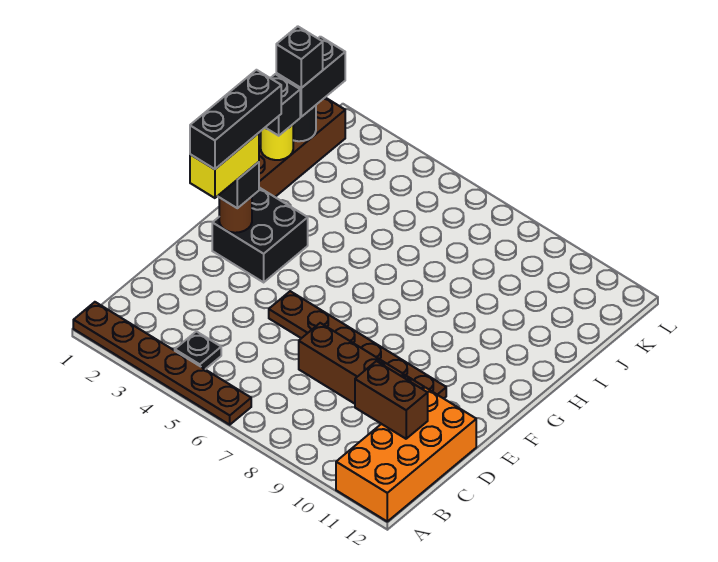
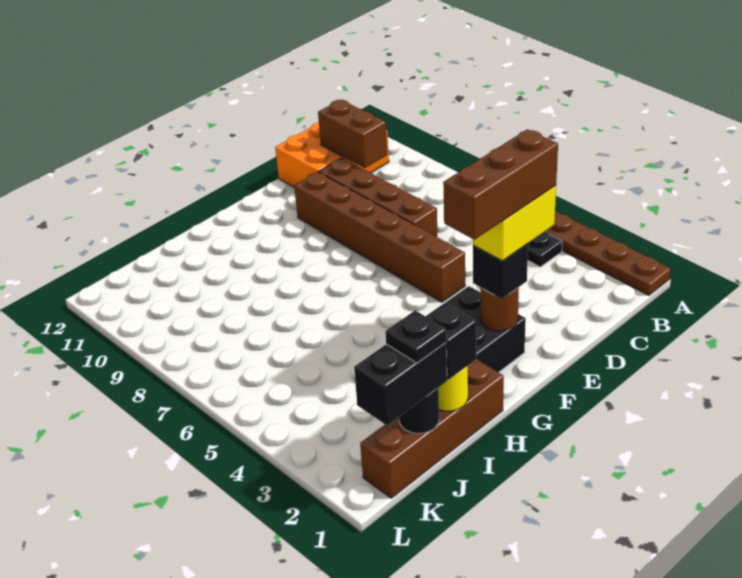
orange brick A11:D12 level 1 -> orange brick B11:D12 level 1
black brick E2:G2 level 5 -> brown brick E2:G2 level 5
brown plate E5:E10 level 1 -> brown brick E5:E10 level 1
black brick J1 level 4 -> black plate J1 level 4

